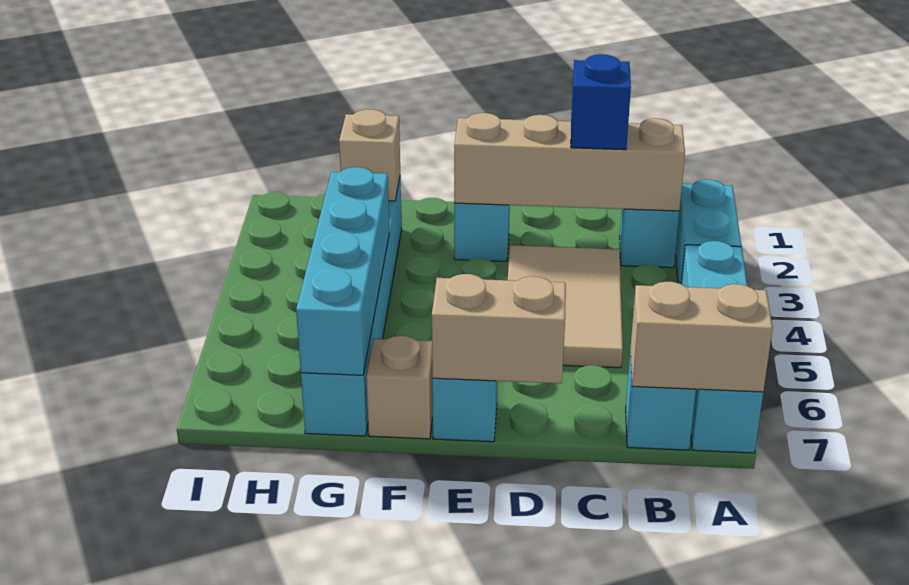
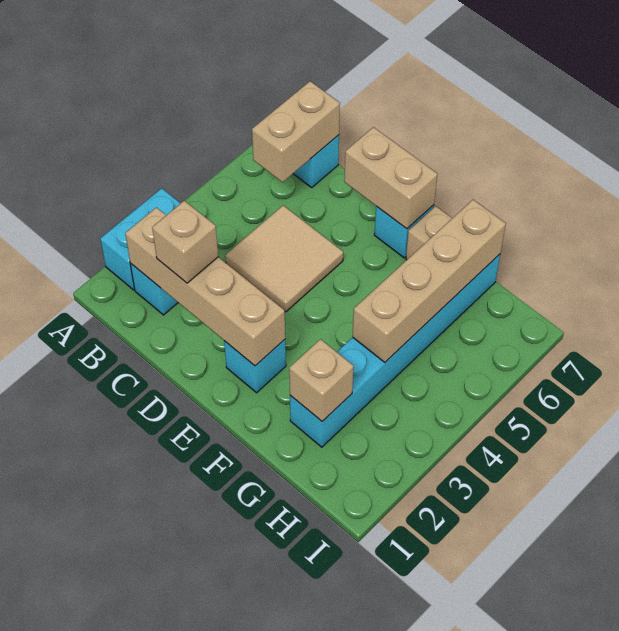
cyan brick A4:A7 level 1 -> none
tan brick A7:B7 level 2 -> tan brick B6:B7 level 2
blue brick C2 level 3 -> tan brick C2 level 3
tan tile C3:D5 level 1 -> tan tile C4:D5 level 1
cyan brick G4:G7 level 2 -> tan brick G4:G7 level 2

